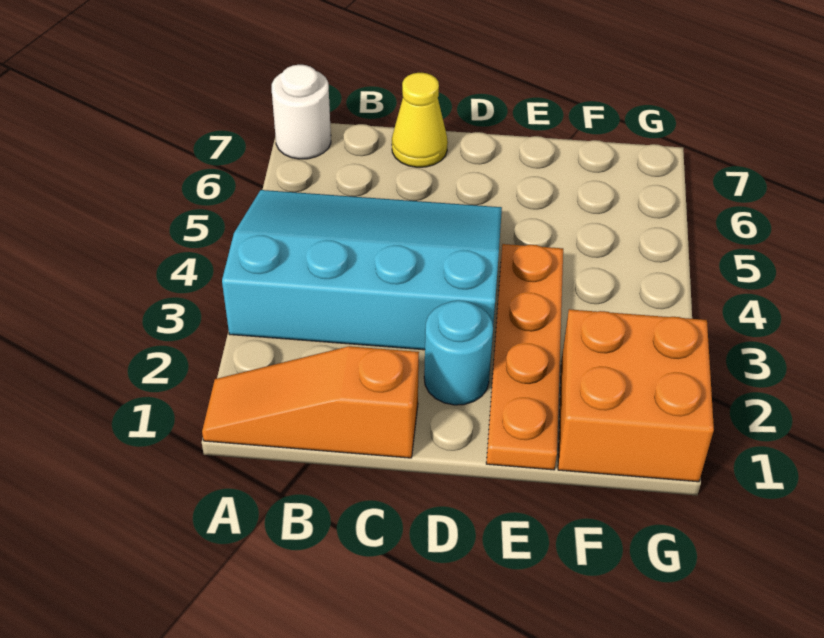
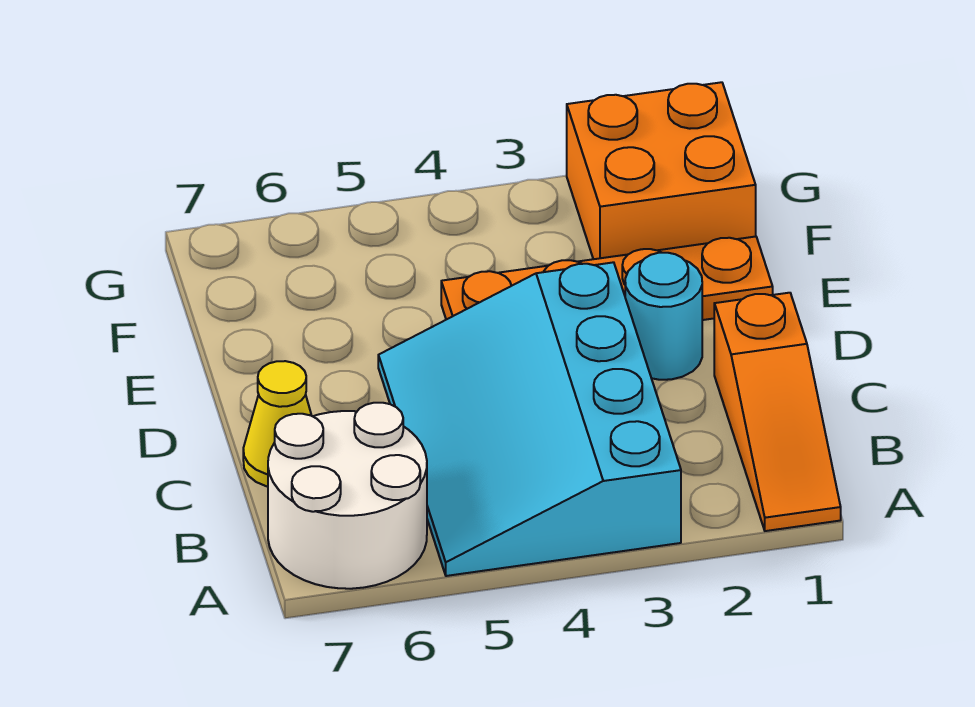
white round brick A7 level 1 -> white round brick A6:B7 level 1

